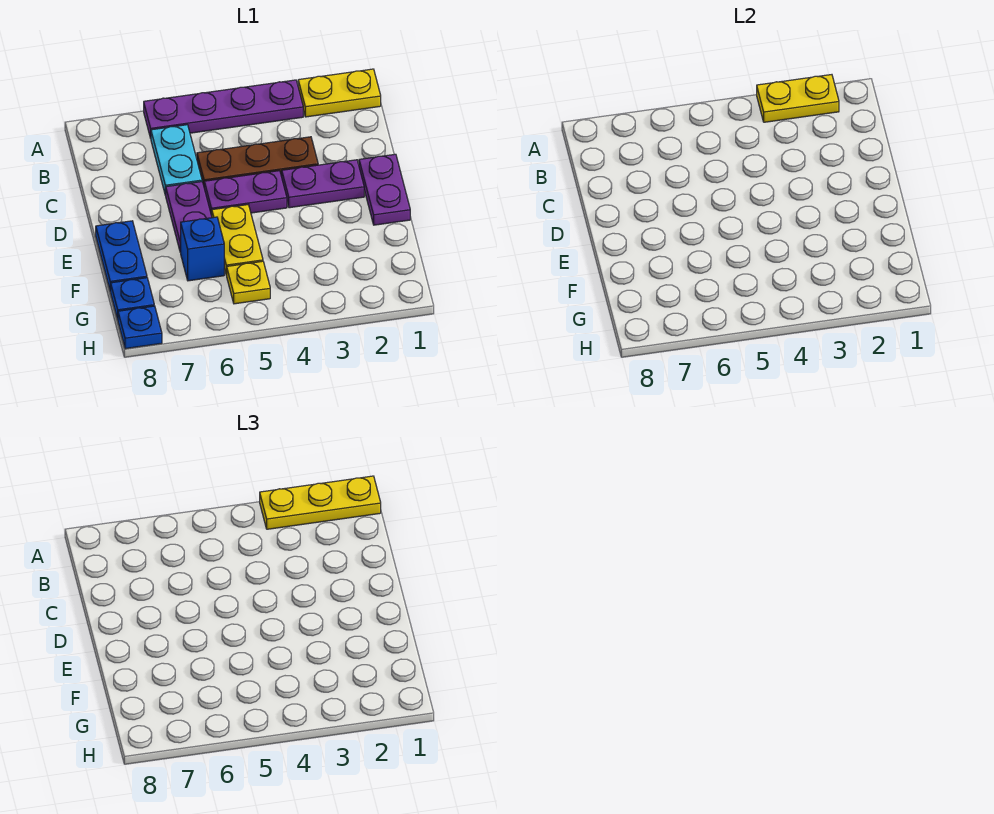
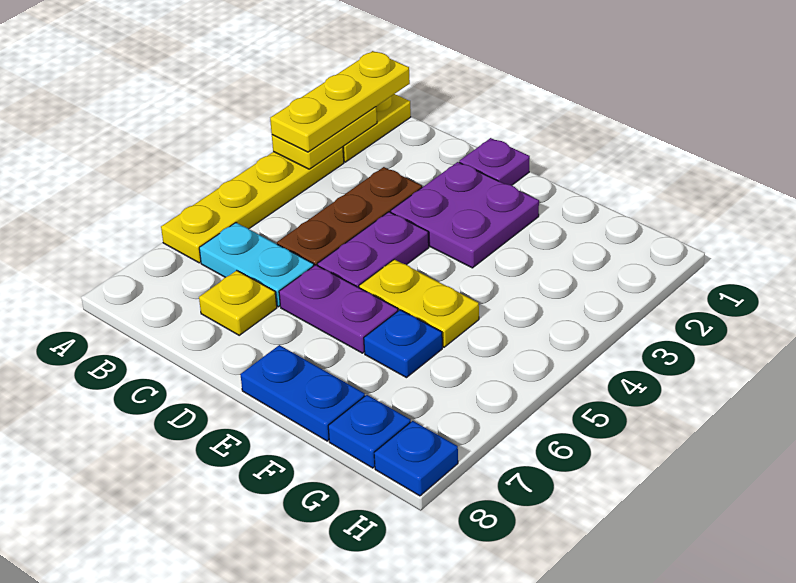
purple plate A3:A6 level 1 -> yellow plate A3:A6 level 1
purple plate D1:E1 level 1 -> purple plate D1 level 1
purple plate D2:D3 level 1 -> purple plate D2:E3 level 1
blue brick F6 level 1 -> blue plate F6 level 1
yellow plate G5 level 1 -> yellow plate C7 level 1

